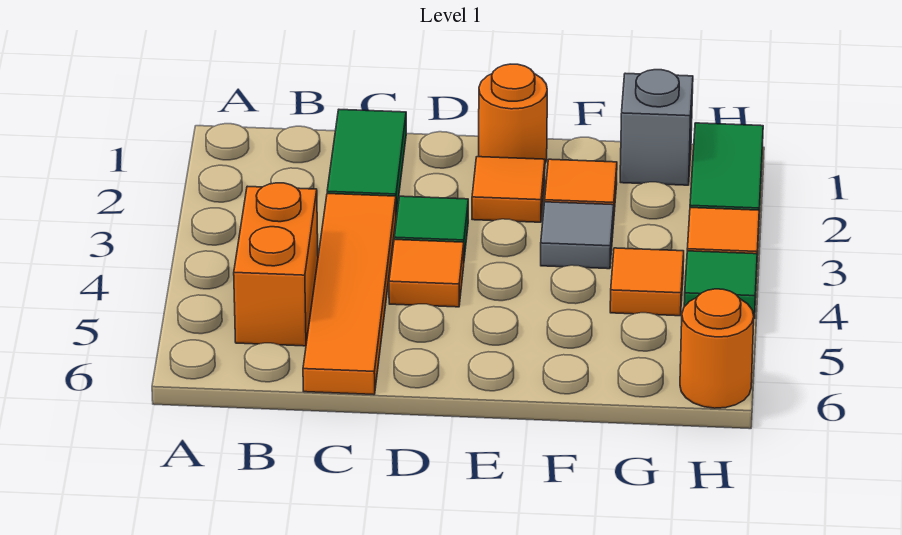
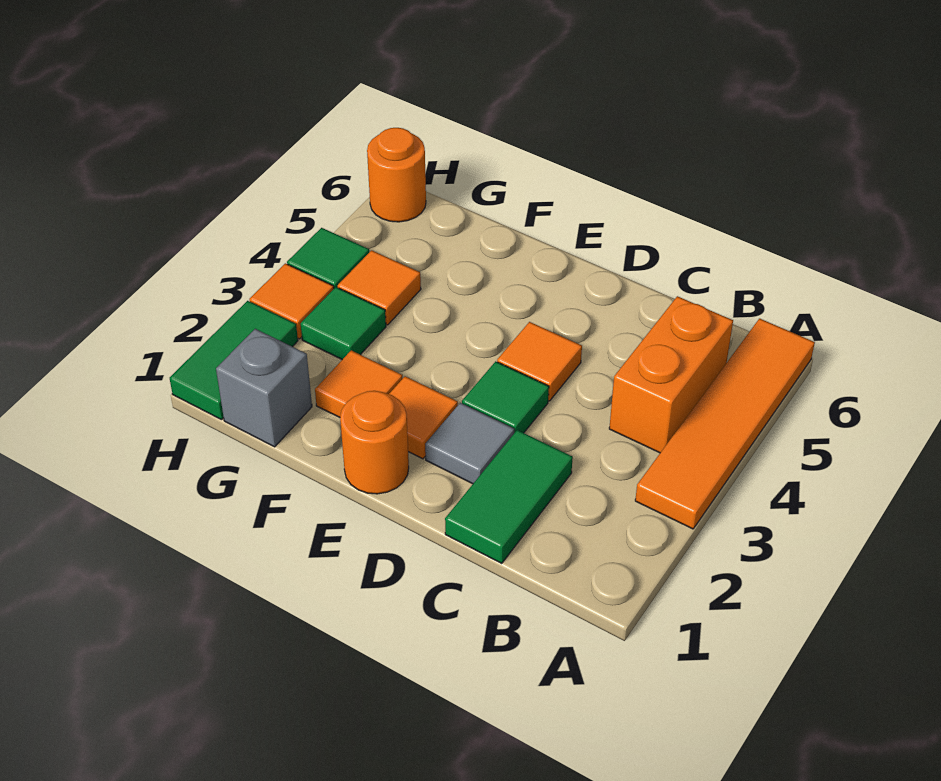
orange tile C3:C6 level 1 -> orange tile A3:A6 level 1
grey tile F3 level 1 -> grey tile D2 level 1
none -> green tile G3 level 1

